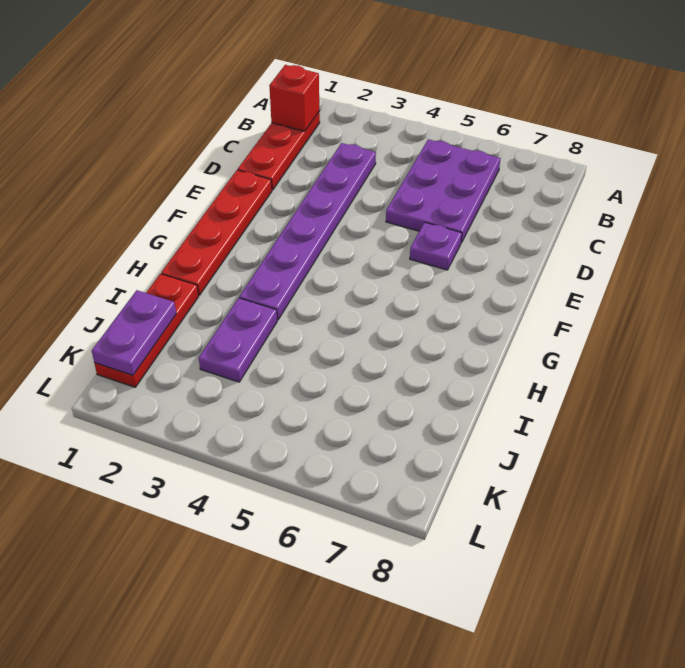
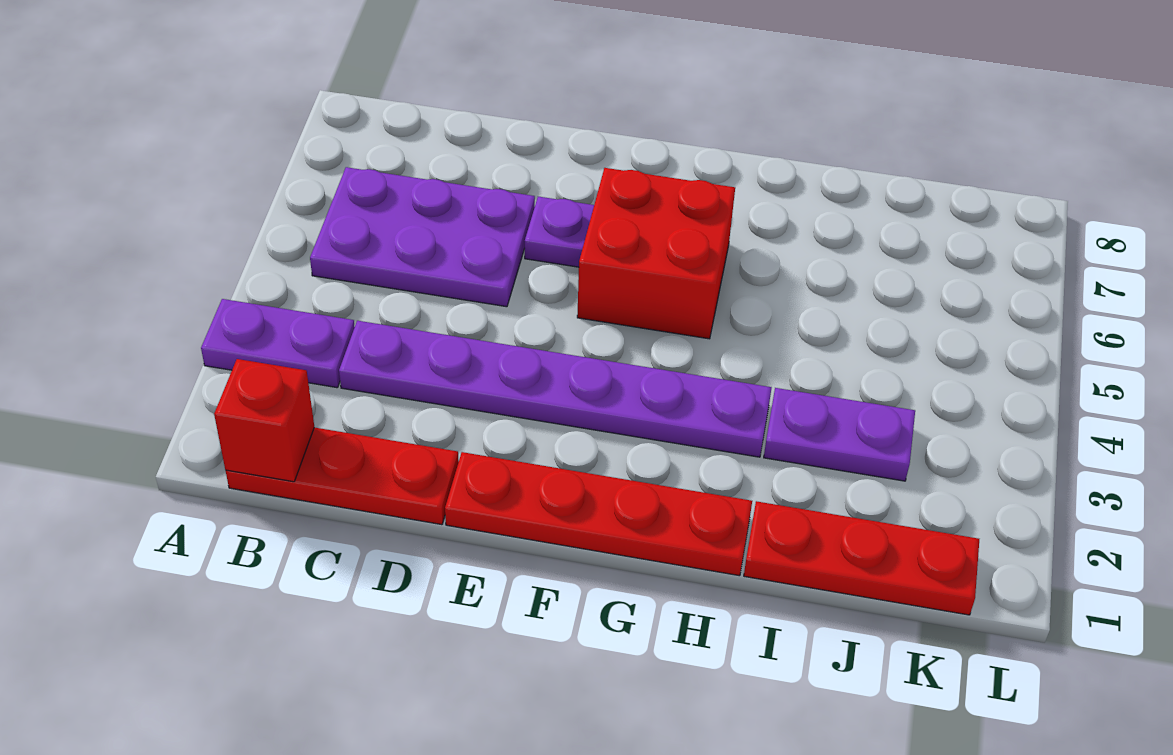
none -> red brick F5:G6 level 1
purple plate J1:K1 level 2 -> purple plate A3:B3 level 1

